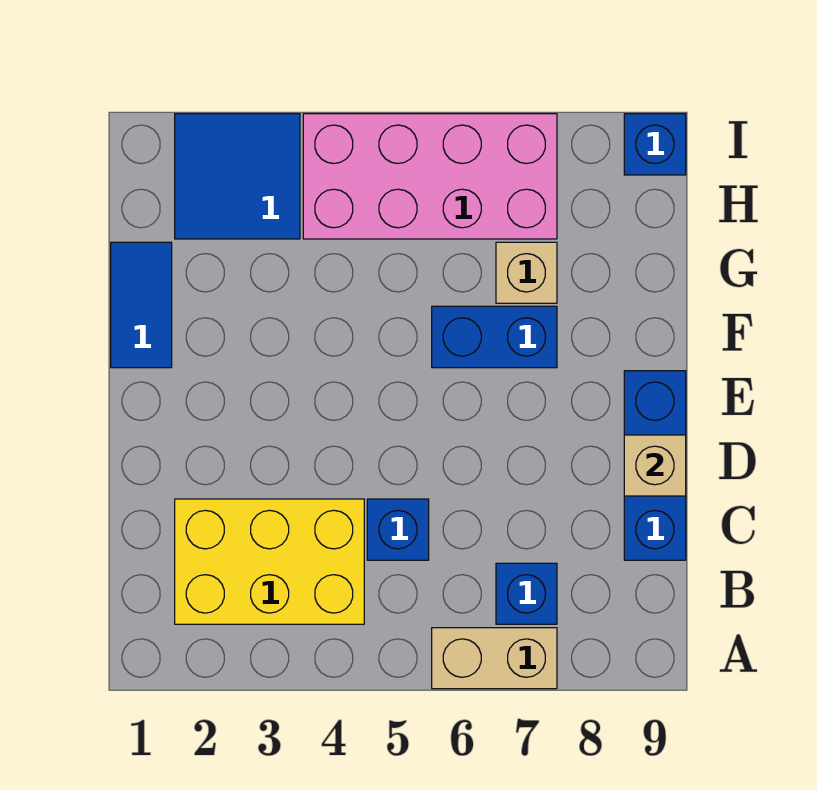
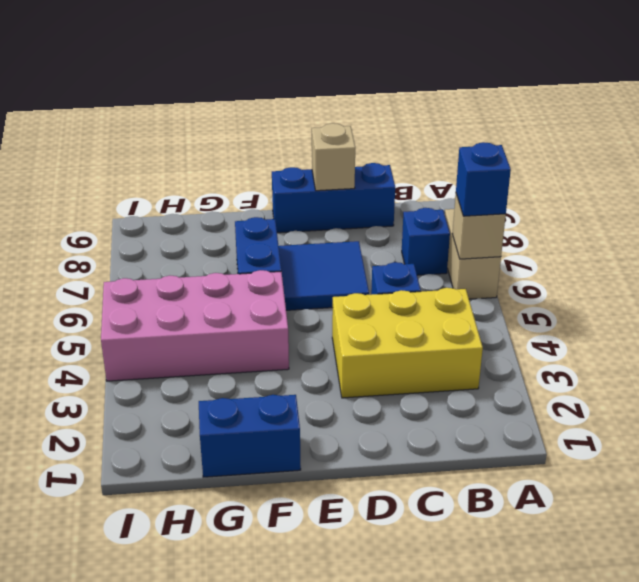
yellow brick B2:C4 level 1 -> yellow brick B3:D4 level 1
blue tile F1:G1 level 1 -> blue brick F1:G1 level 1
tan brick G7 level 1 -> tan brick A6 level 2
blue tile H2:I3 level 1 -> blue tile D6:E7 level 1
pink brick H4:I7 level 1 -> pink brick F4:I5 level 1
blue brick I9 level 1 -> blue brick A6 level 3

